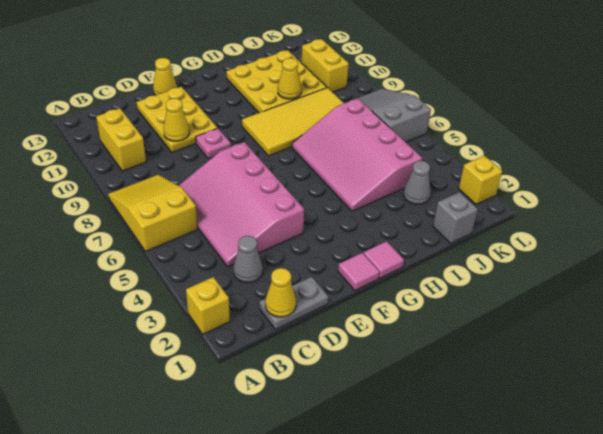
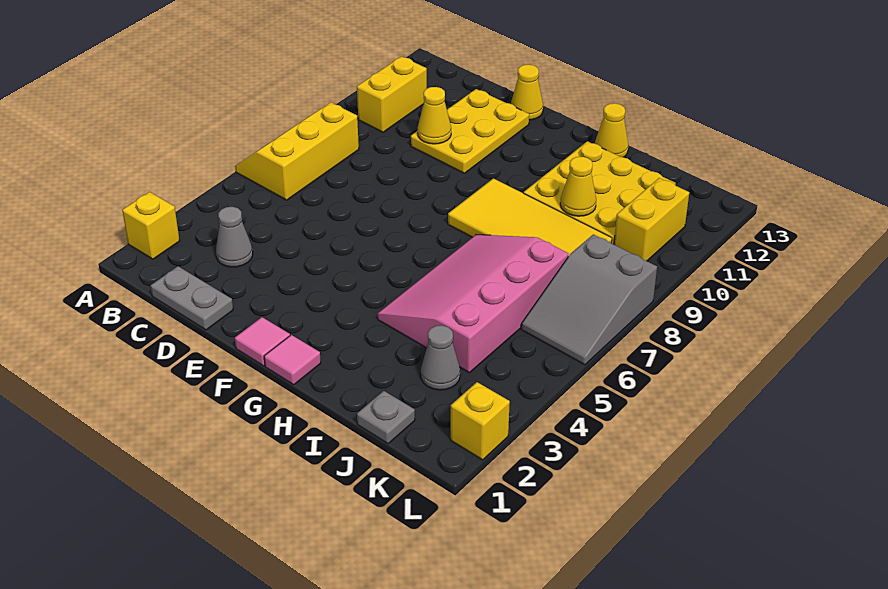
yellow slope A6:B8 level 1 top 6 -> yellow slope A6:B8 level 1 top B
yellow cone C1 level 2 -> yellow cone H13 level 1
pink slope C4:E7 level 1 top E -> none
pink plate E9 level 1 -> none
grey brick J1 level 1 -> grey plate J1 level 1
grey slope K6:L8 level 1 top 6 -> grey slope K6:L8 level 1 top 8

